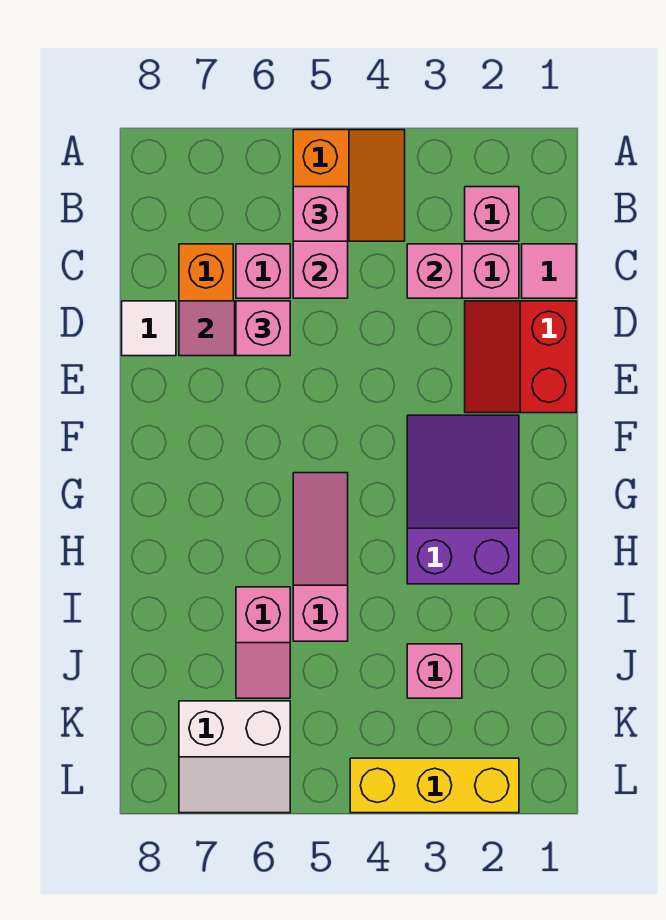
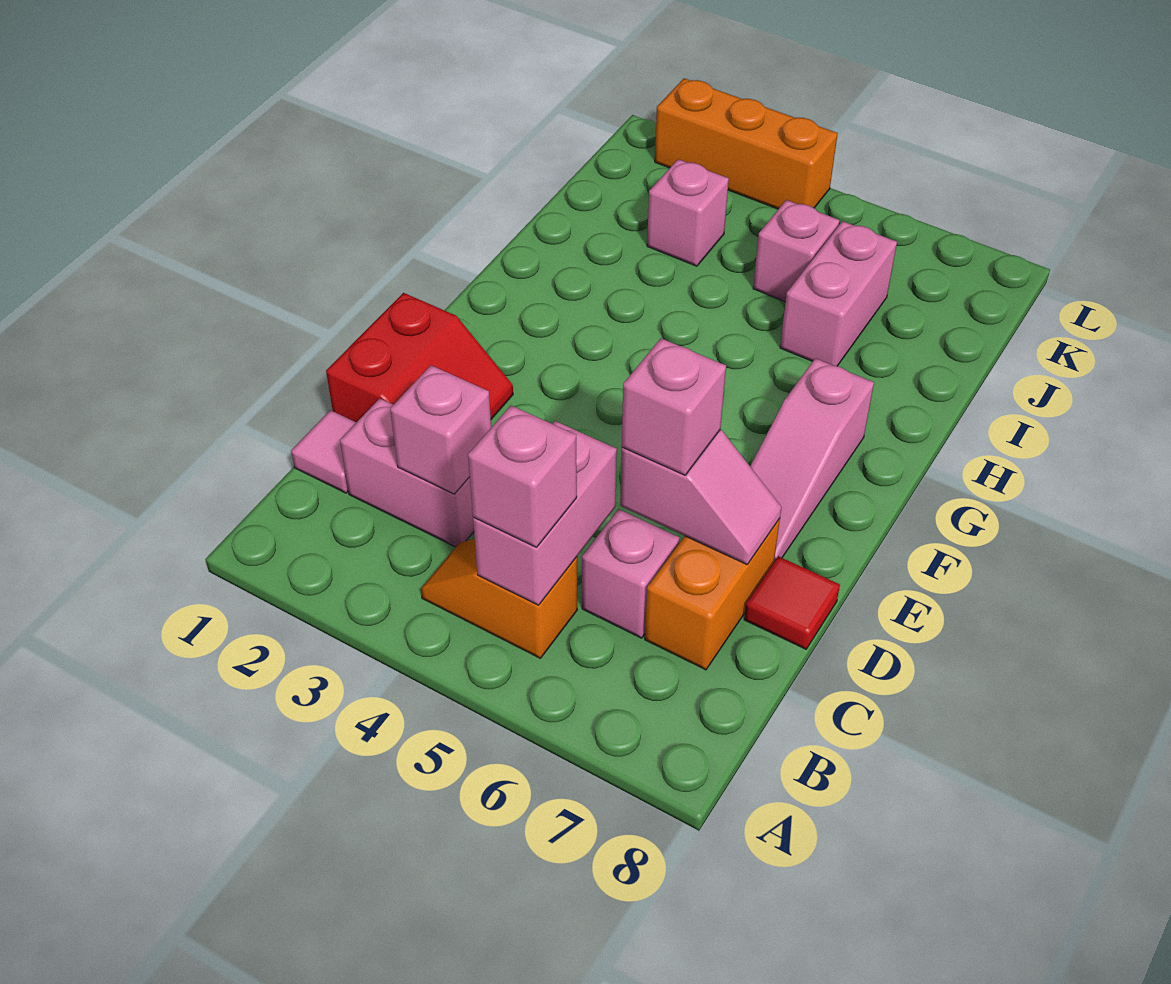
orange slope A4:B5 level 1 top 5 -> orange slope B4:B5 level 1 top 5
pink brick B2 level 1 -> pink brick J5 level 1
white tile D8 level 1 -> red tile D8 level 1
purple slope F2:H3 level 1 top H -> none
pink slope G5:I5 level 1 top I -> pink slope E7:G7 level 1 top G
pink slope I6:J6 level 1 top I -> pink brick I6:J6 level 1
white slope K6:L7 level 1 top K -> none
yellow brick L2:L4 level 1 -> orange brick L2:L4 level 1

